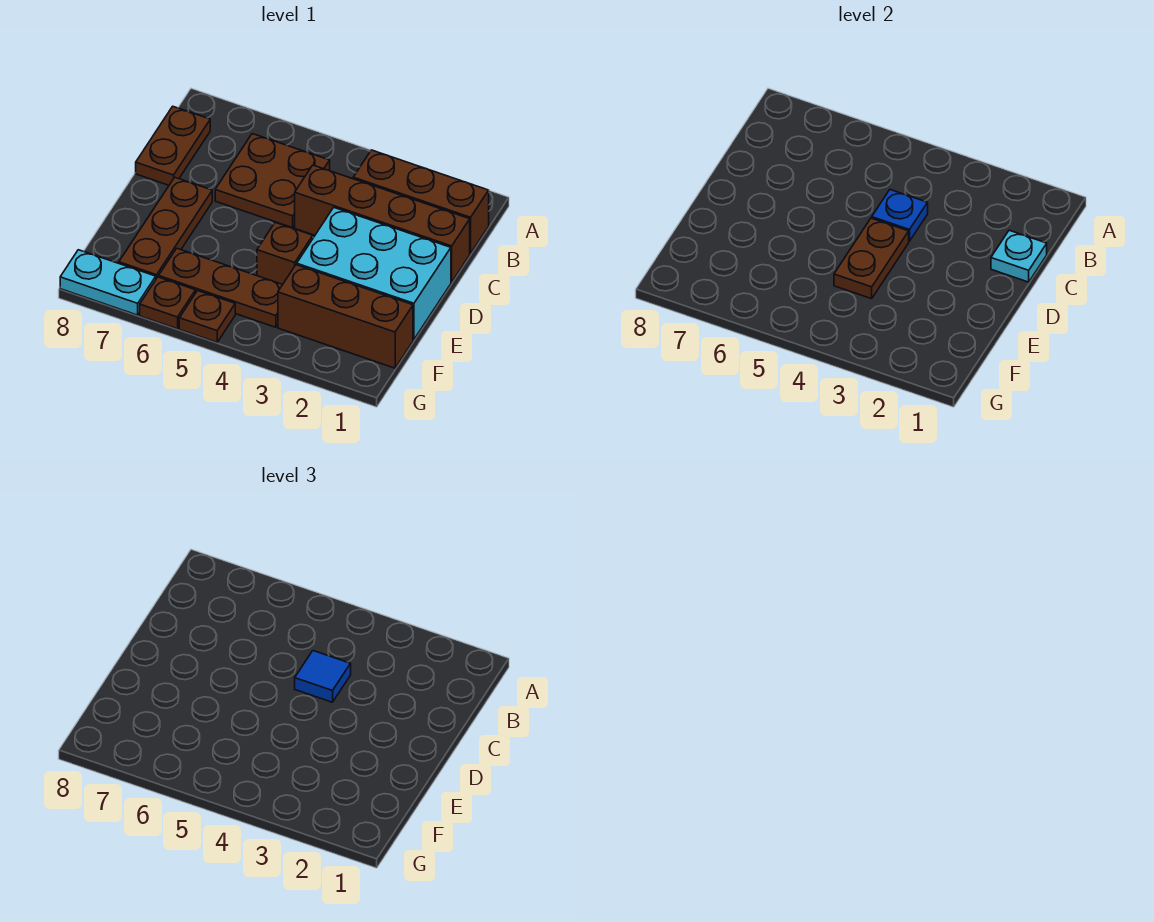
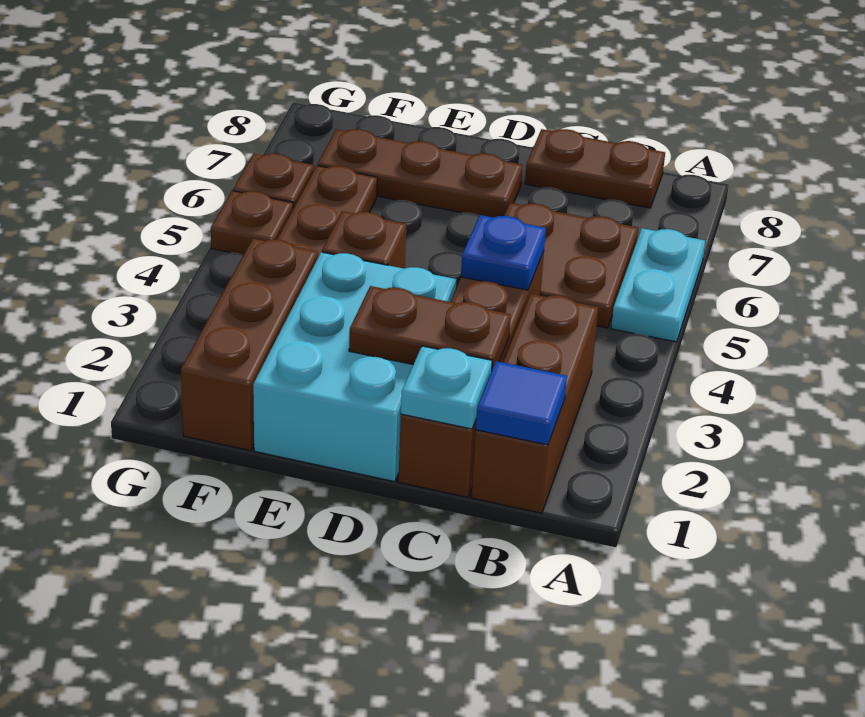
blue tile C4 level 3 -> blue tile B1 level 2
brown plate D4:E4 level 2 -> brown plate C2:D2 level 2
cyan plate G7:G8 level 1 -> cyan plate A5:A6 level 1

